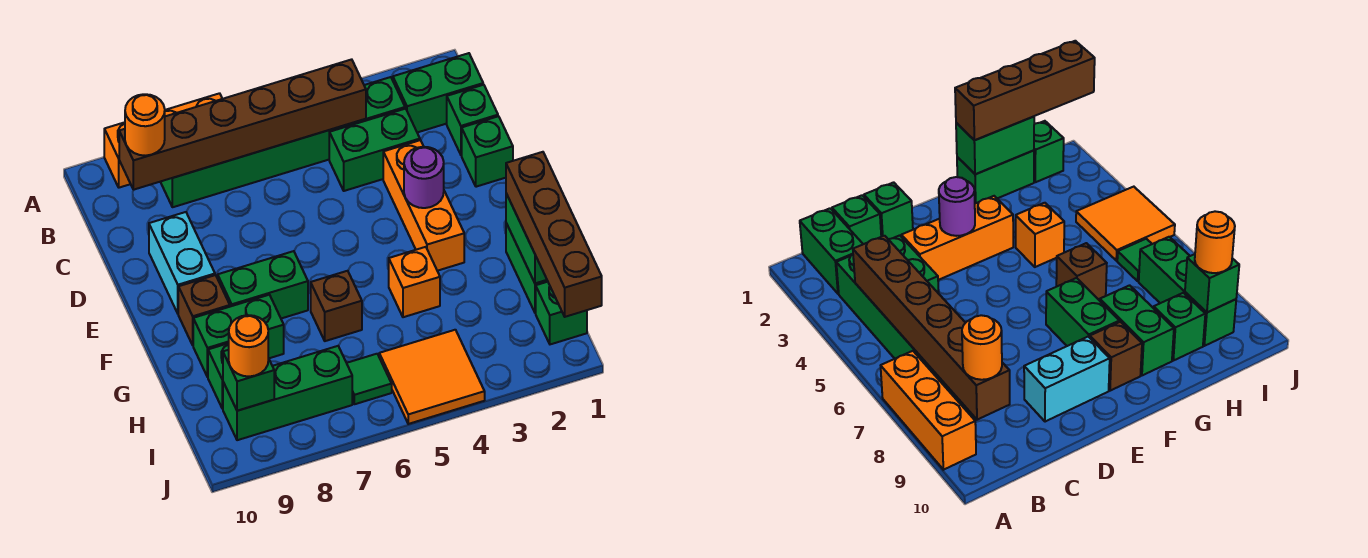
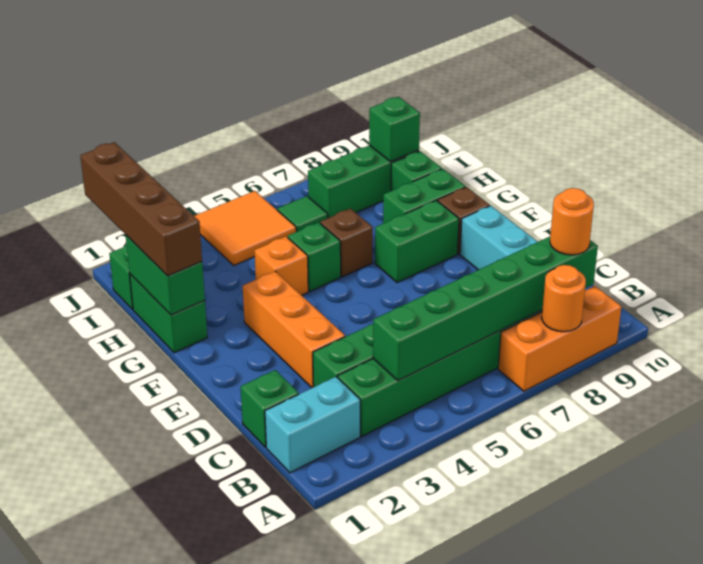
green brick B1:B2 level 1 -> cyan brick B1:B2 level 1
brown brick B4:B9 level 2 -> green brick B4:B9 level 2
green brick D1 level 1 -> green brick G5 level 1
purple round brick E3 level 2 -> none
orange round brick I9 level 3 -> orange round brick A8 level 2

